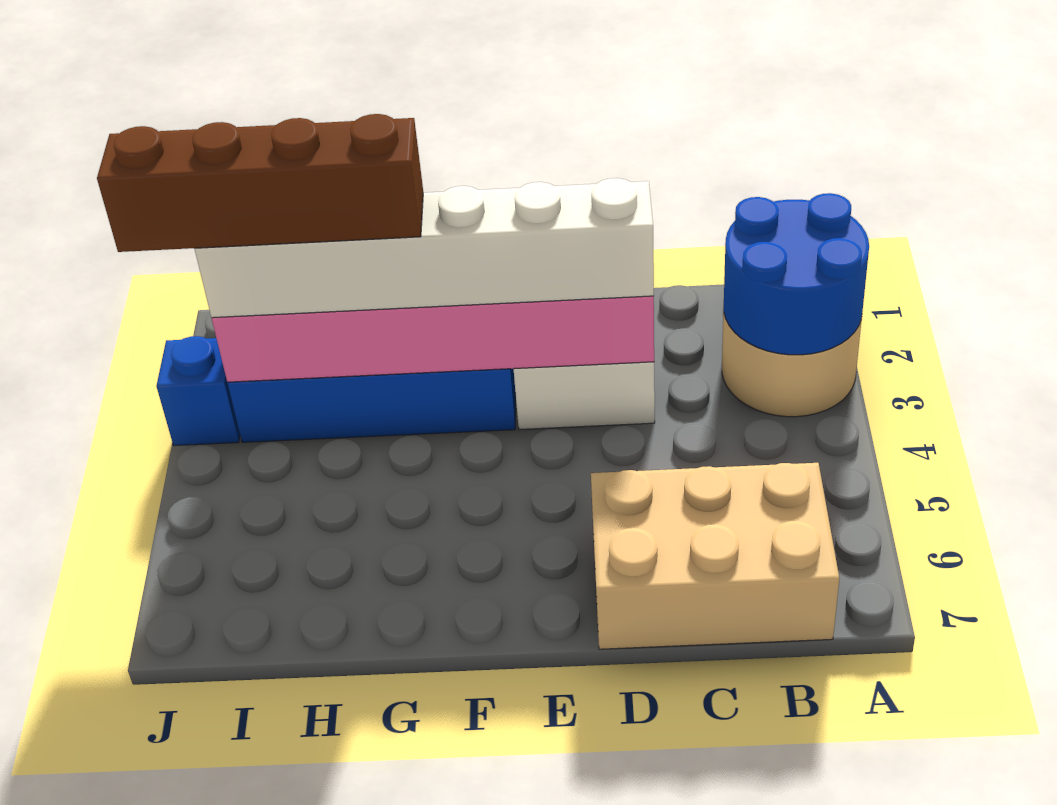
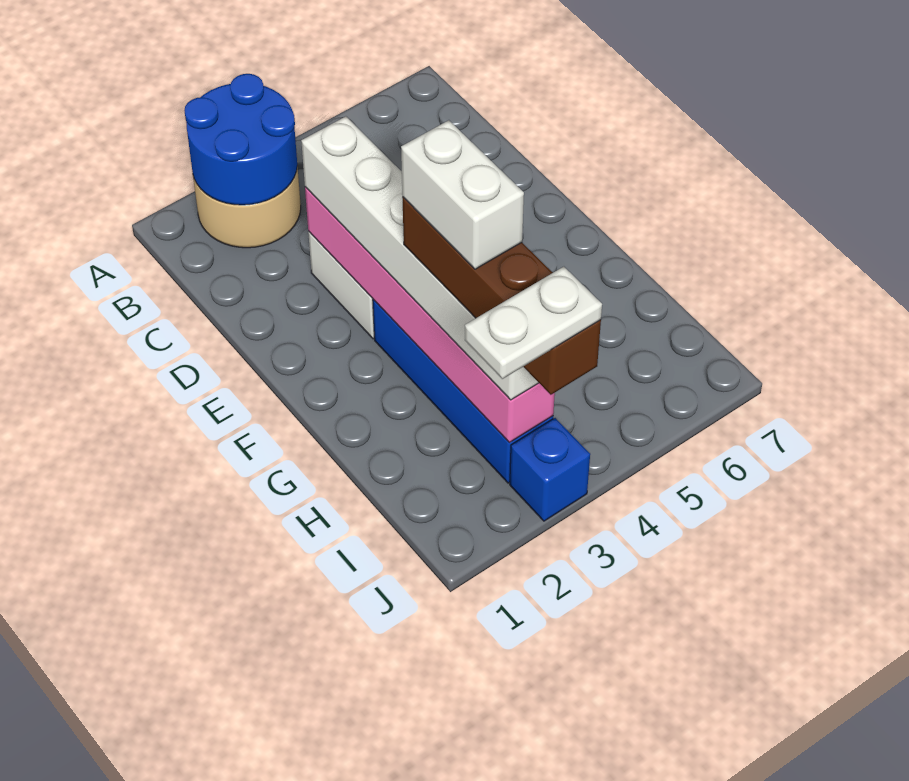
tan brick B6:D7 level 1 -> none
none -> white brick G3:H3 level 5
none -> white plate J2:J3 level 5

